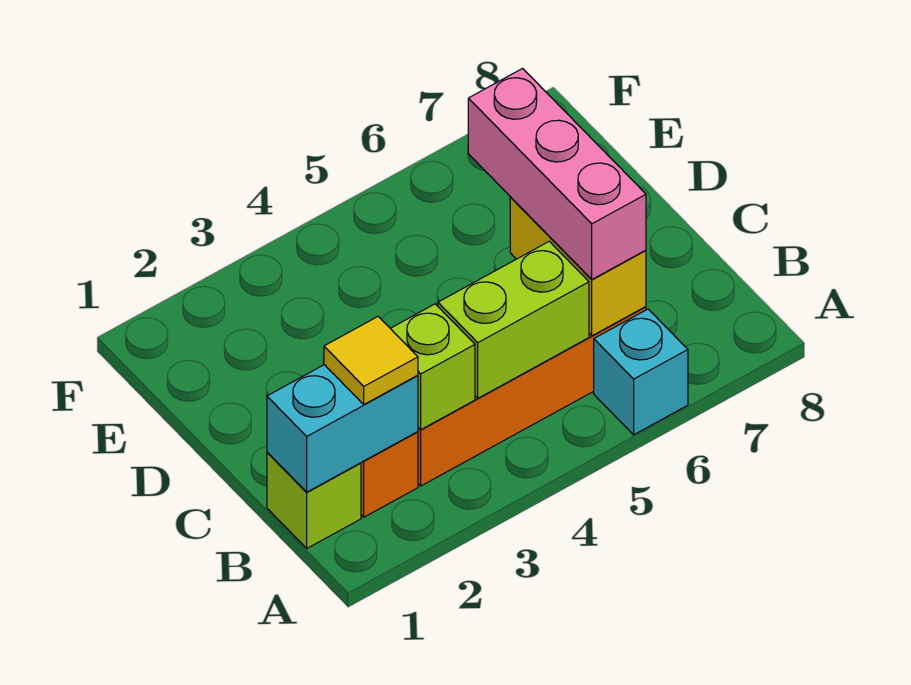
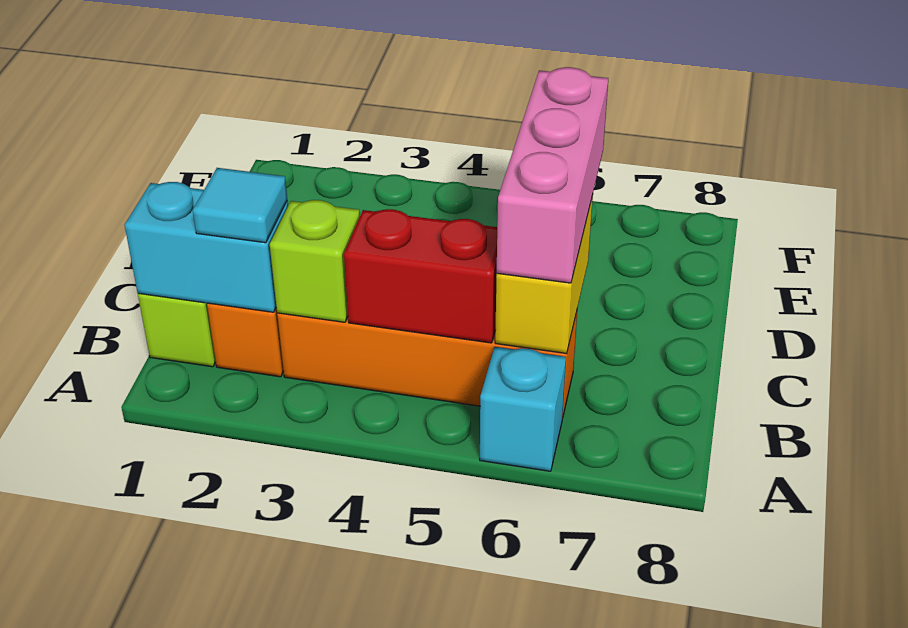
yellow tile B2 level 3 -> cyan tile B2 level 3
lime brick B4:B5 level 2 -> red brick B4:B5 level 2

